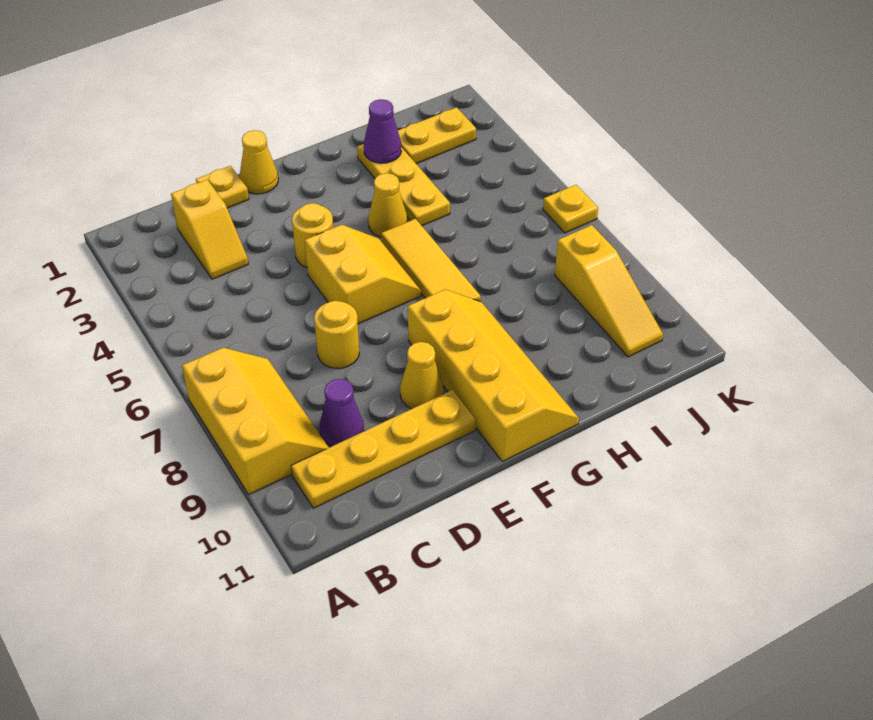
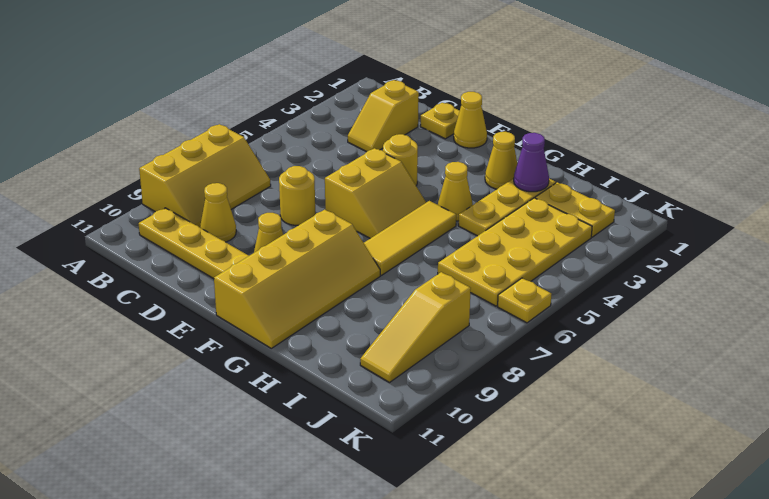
purple cone C9 level 1 -> yellow cone C9 level 1
none -> yellow cone G2 level 1
none -> yellow plate I3:J6 level 1

